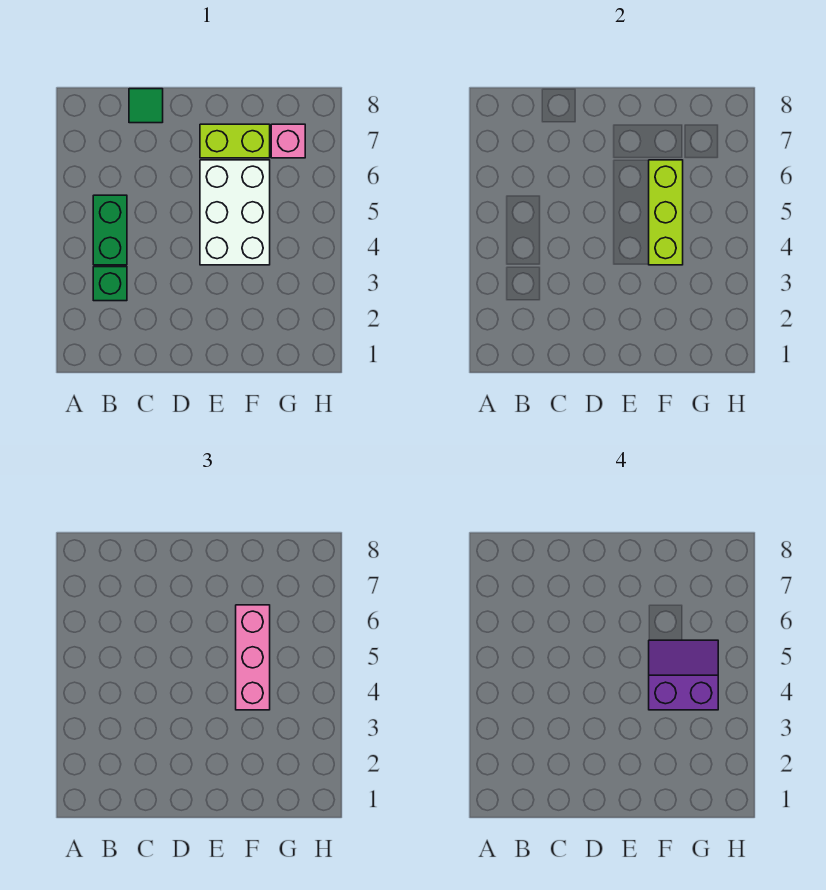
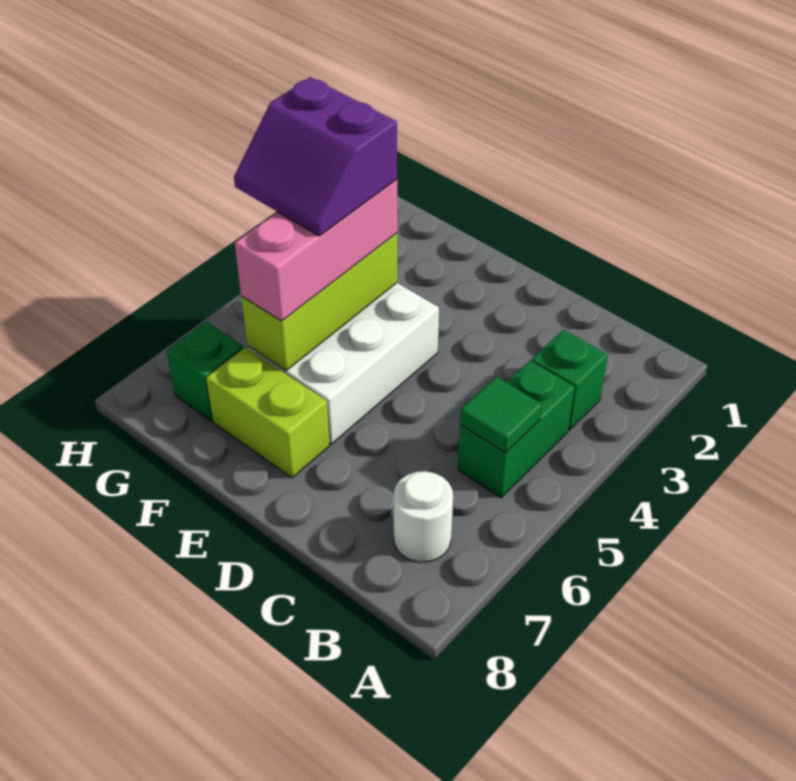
none -> white round brick B7 level 1
green tile C8 level 1 -> green tile B5 level 2
pink brick G7 level 1 -> green brick G7 level 1

